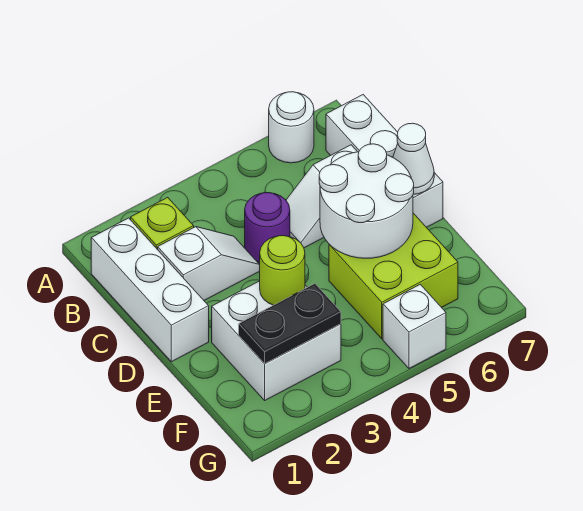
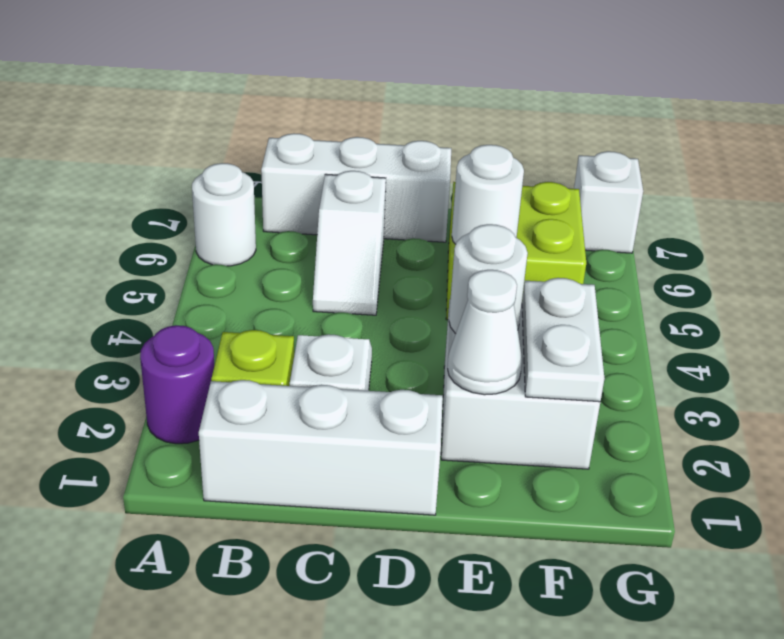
purple round brick C4 level 1 -> purple round brick A2 level 1
white round brick D5:E6 level 2 -> white round brick E5 level 2
white cone D7 level 2 -> white cone E2 level 2
lime round brick E3 level 2 -> white round brick E3 level 2
black plate F2:F3 level 2 -> white plate F2:F3 level 2
white brick G5 level 1 -> white brick G7 level 1

